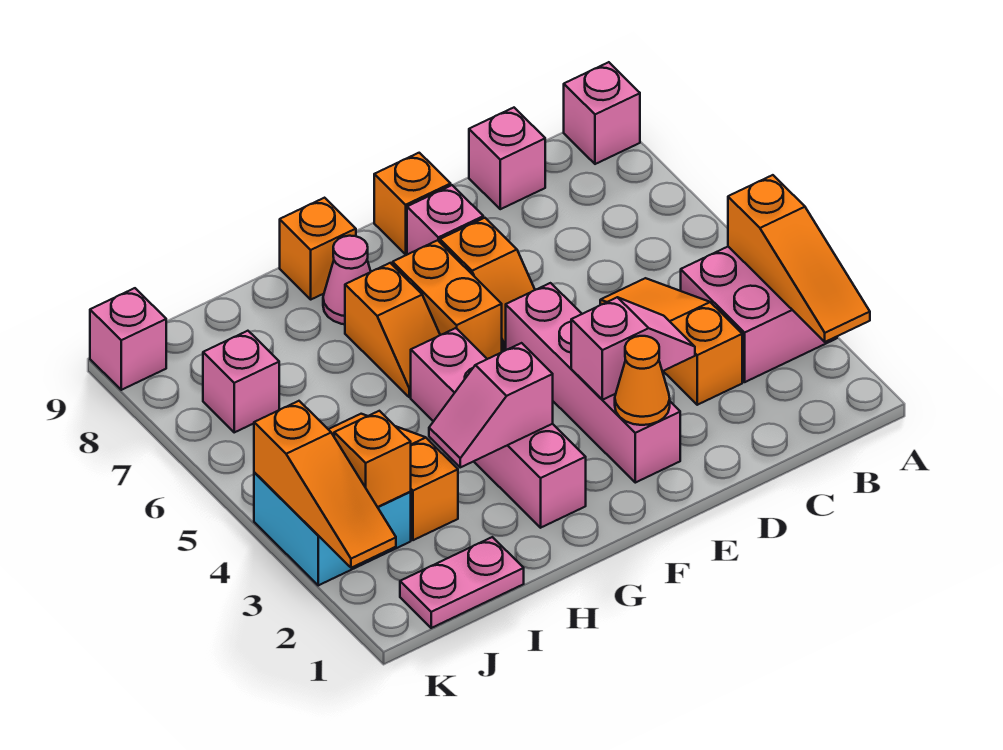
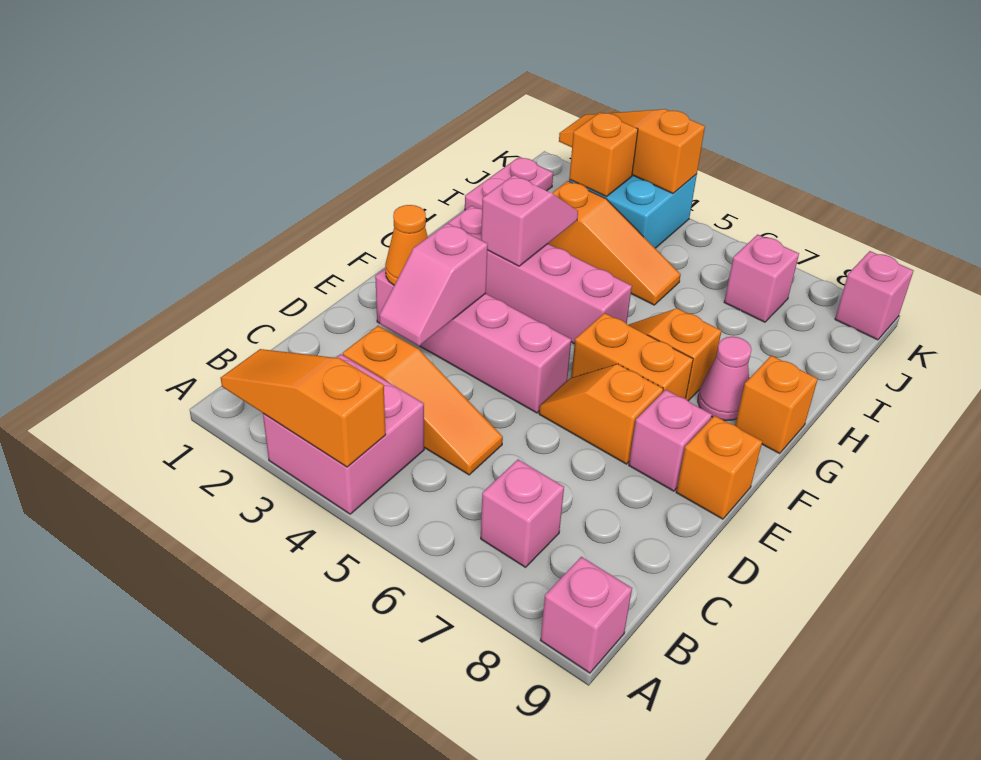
pink brick C9 level 1 -> pink brick B7 level 1

